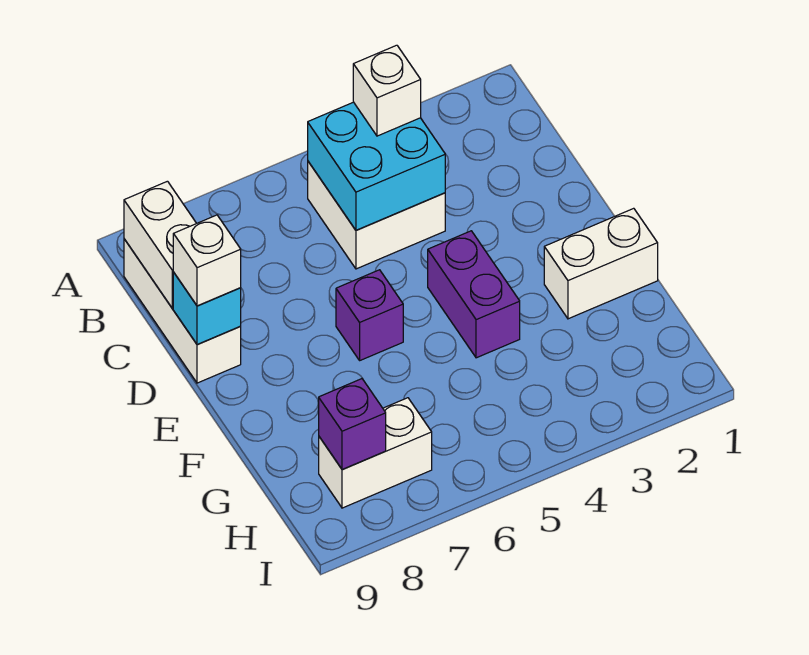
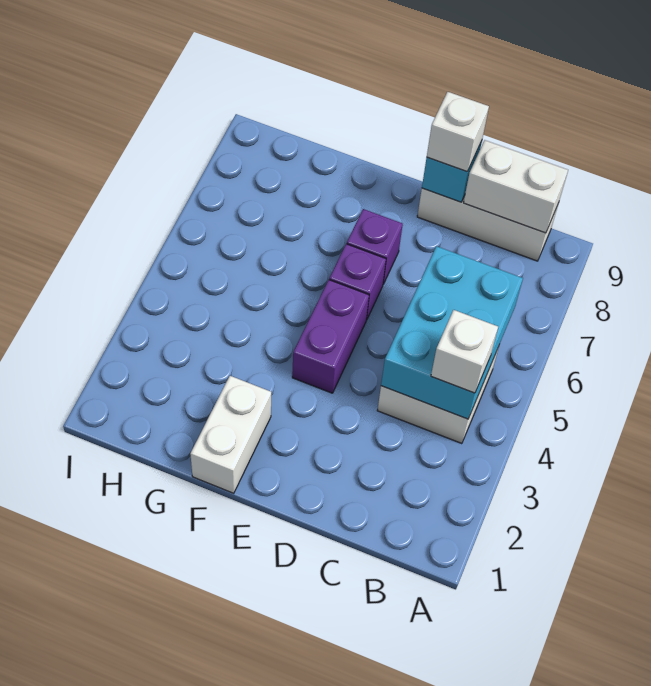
cyan brick B4:C5 level 2 -> cyan brick B4:C6 level 2
purple brick E4:F4 level 1 -> purple brick E4:E5 level 1
white brick H7:H8 level 1 -> none
purple brick H8 level 2 -> purple brick E7 level 1

